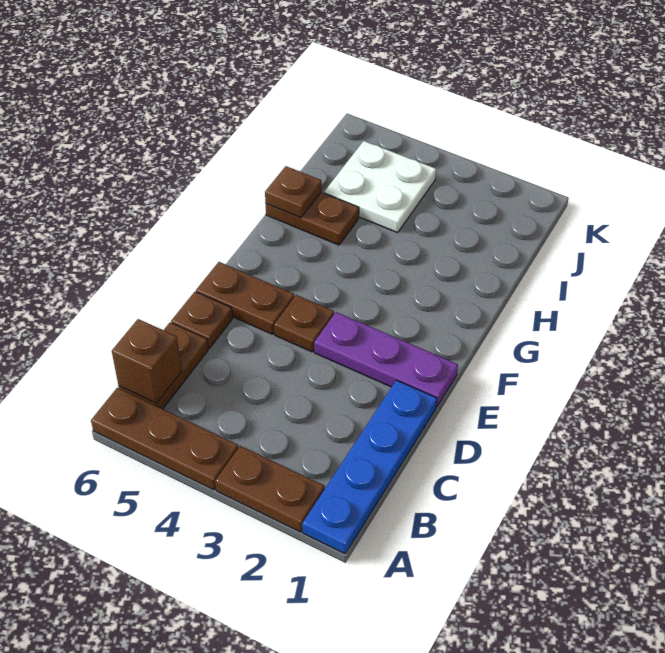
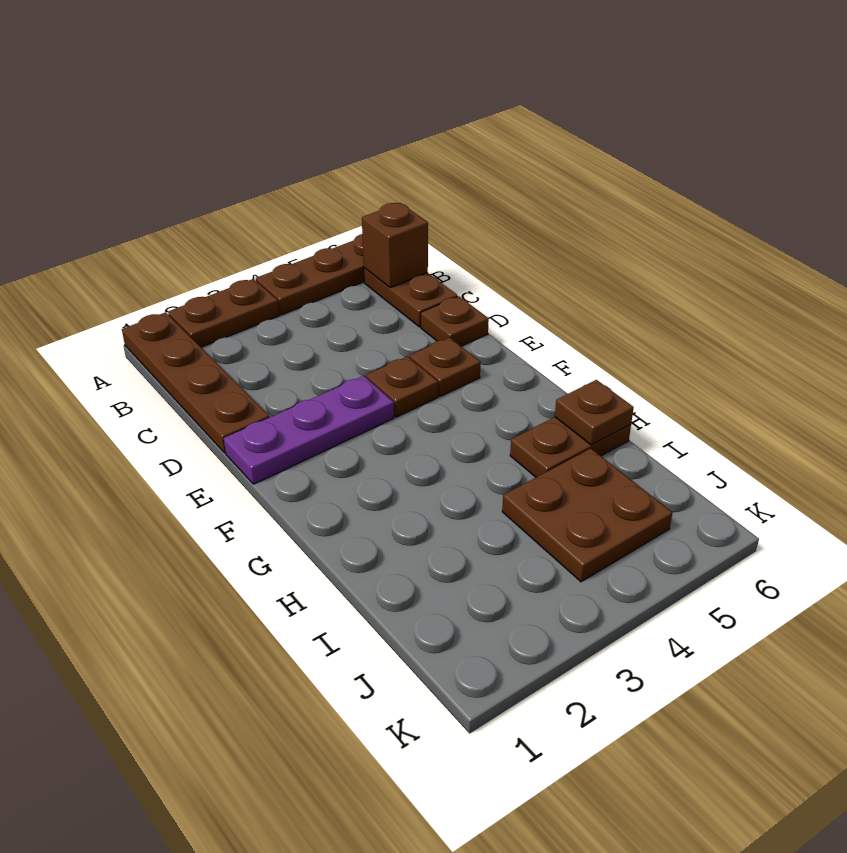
blue plate A1:D1 level 1 -> brown plate A1:D1 level 1
brown plate E5:E6 level 1 -> brown plate E5 level 1
white plate I4:J5 level 1 -> brown plate I4:J5 level 1

